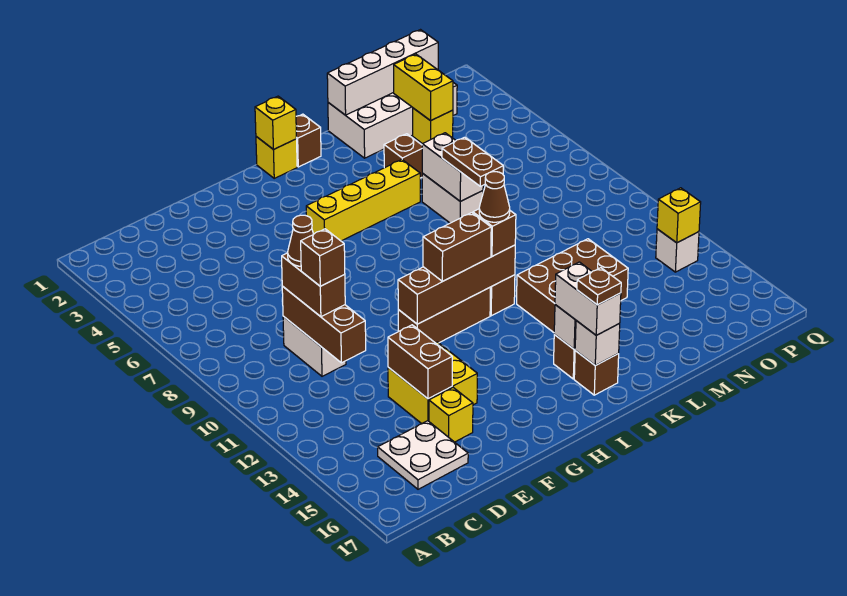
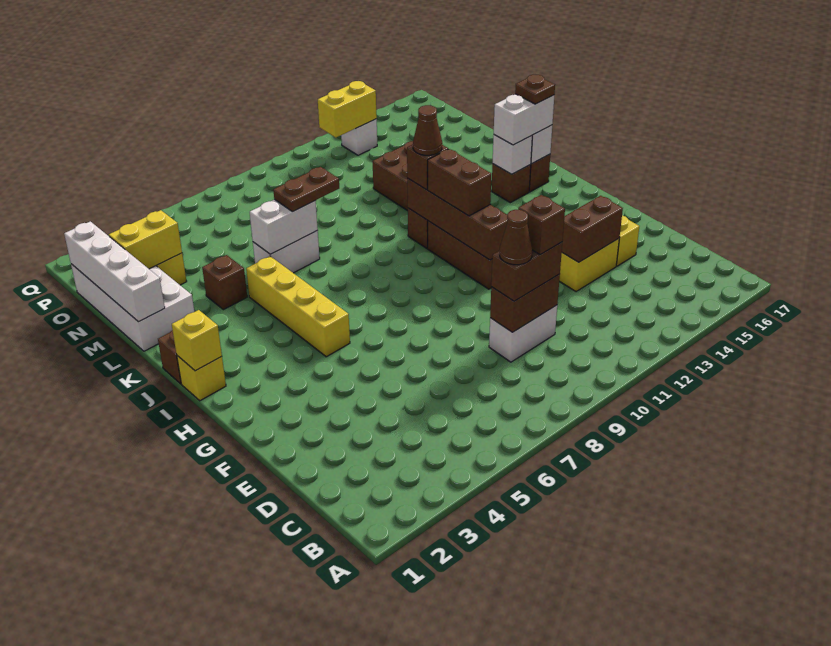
white plate C15:D16 level 1 -> none
brown brick D9:D11 level 2 -> brown brick D9:D10 level 2
yellow brick P13 level 2 -> yellow brick P12:P13 level 2

